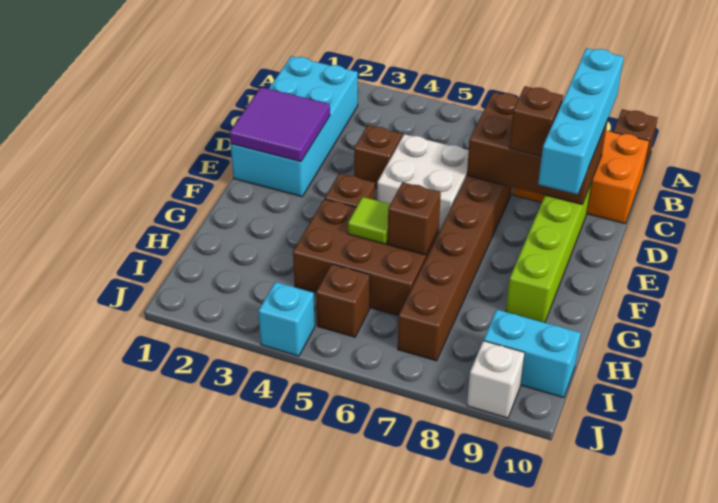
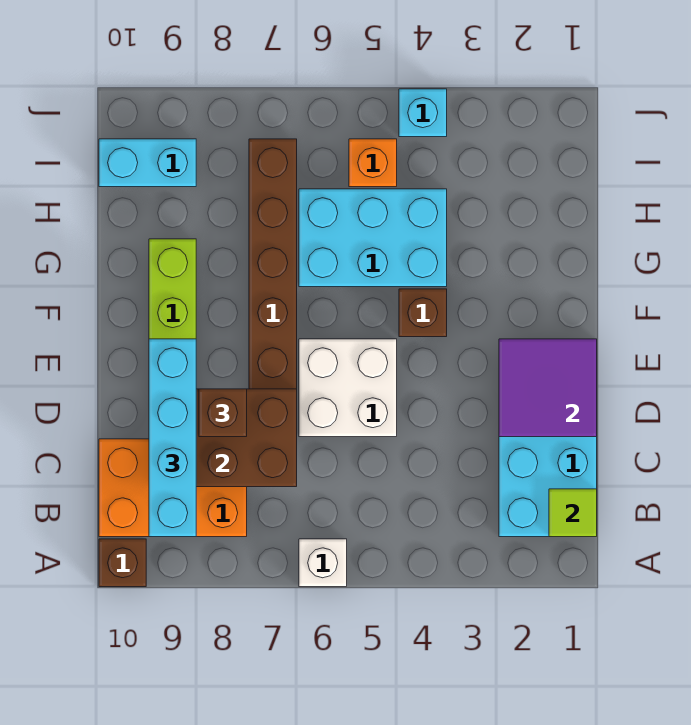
brown brick D4 level 1 -> none
brown brick G4:H6 level 1 -> cyan brick G4:H6 level 1
lime tile G5 level 2 -> lime tile B1 level 2
brown brick G6 level 2 -> none
brown brick I5 level 1 -> orange brick I5 level 1
white brick J9 level 1 -> white brick A6 level 1

